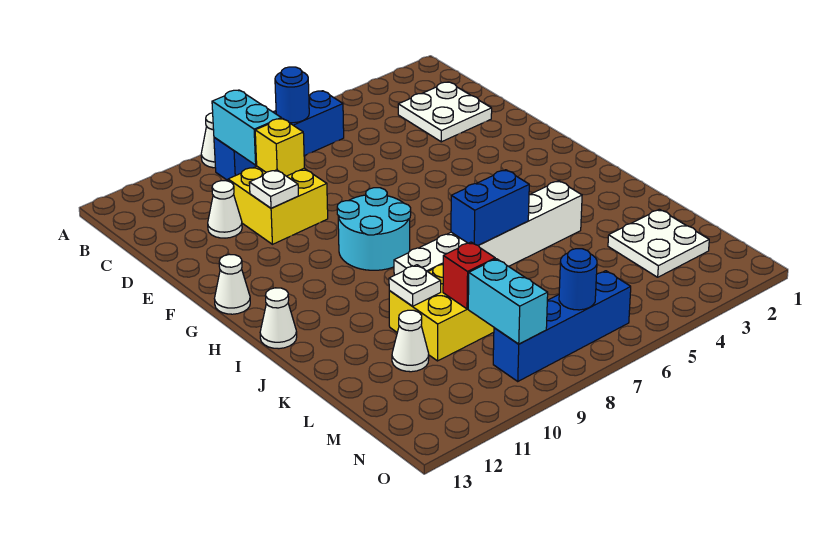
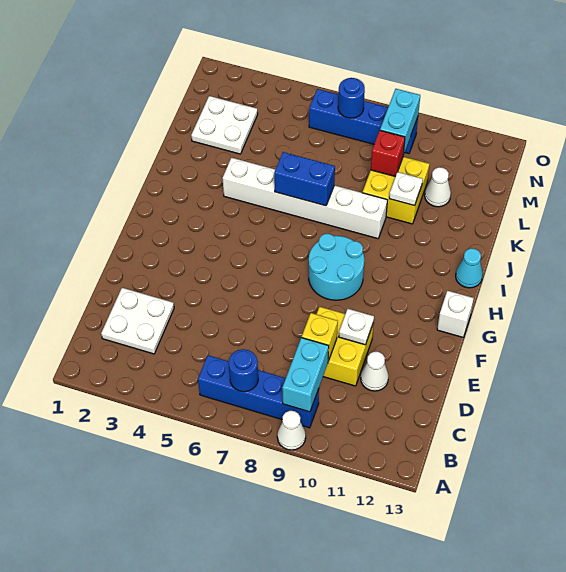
white cone G13 level 1 -> white brick G13 level 1
white cone I13 level 1 -> cyan cone I13 level 1

